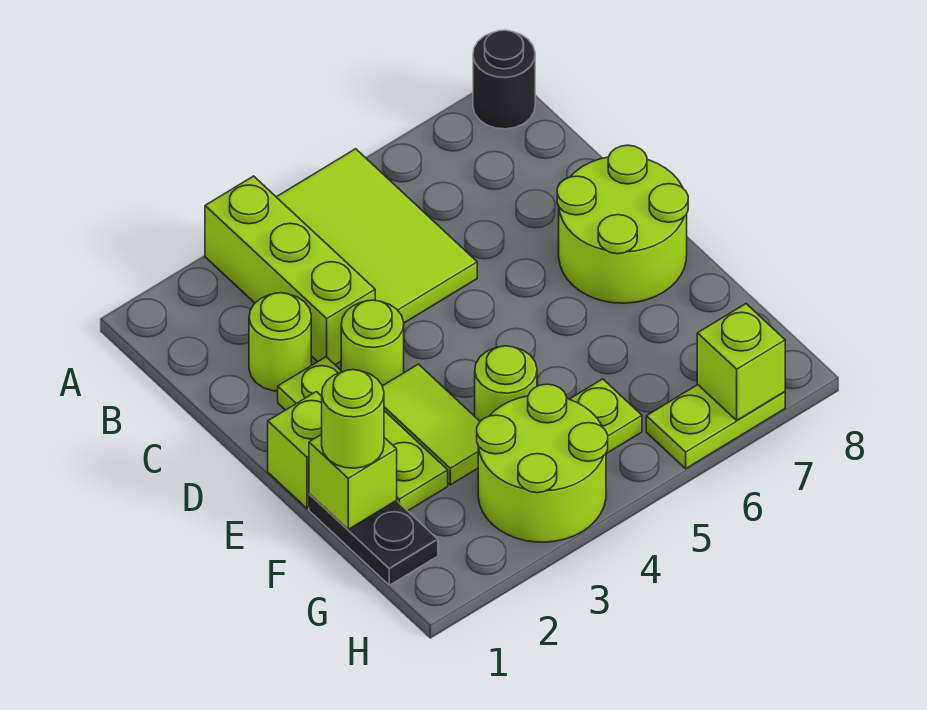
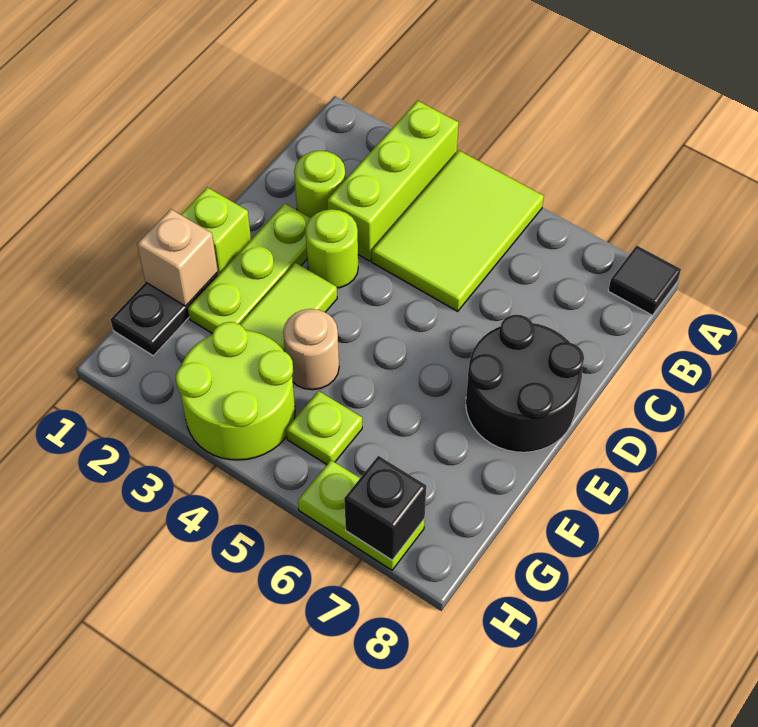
black round brick A8 level 1 -> black tile A8 level 1
lime round brick D7:E8 level 1 -> black round brick D7:E8 level 1
lime brick F1 level 2 -> tan brick F1 level 2
lime round brick F1 level 3 -> none
lime round brick F4 level 1 -> tan round brick F4 level 1
lime brick H7 level 2 -> black brick H7 level 2

